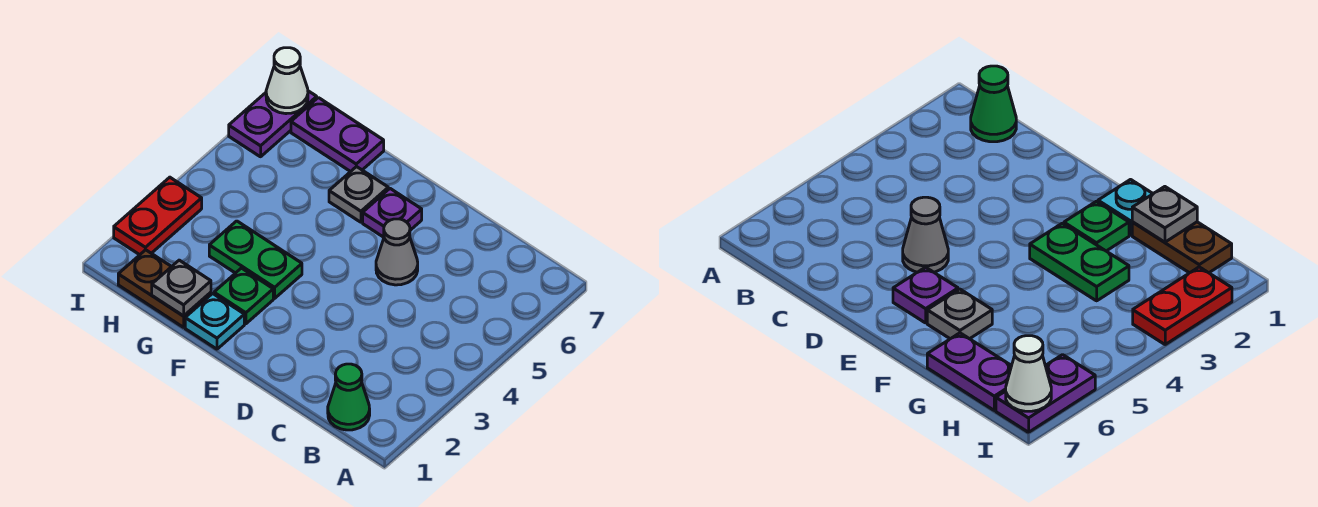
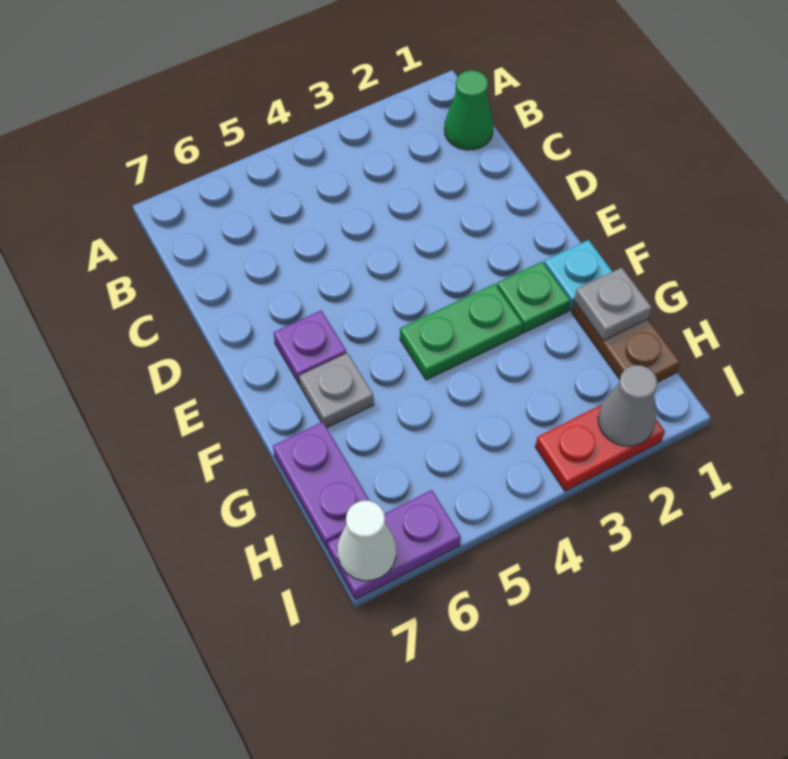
grey cone D5 level 1 -> grey cone I2 level 2
green plate F3:G3 level 1 -> green plate F3:F4 level 1

